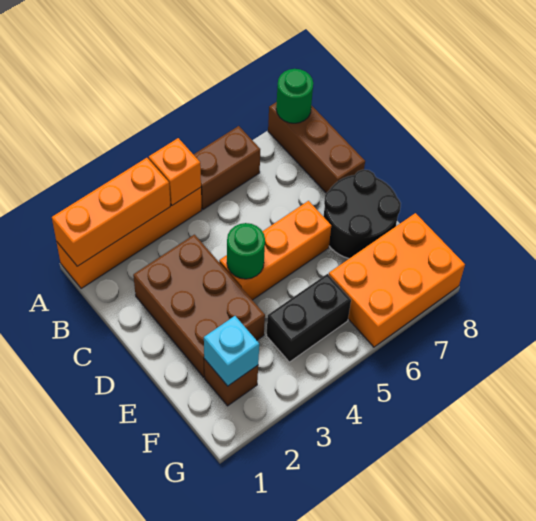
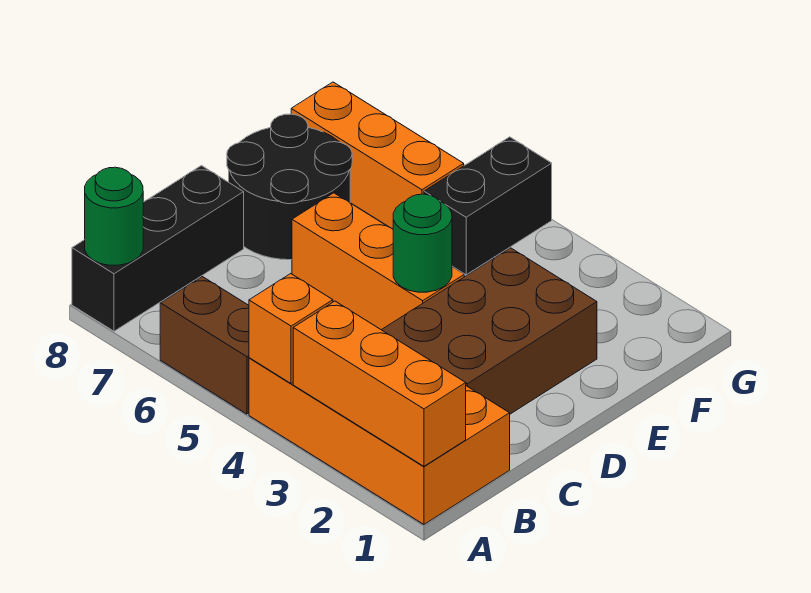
orange brick A1:A4 level 1 -> orange brick A1:B4 level 1
brown brick A8:C8 level 1 -> black brick A8:C8 level 1
brown brick F2 level 1 -> none
cyan brick F2 level 2 -> none
black brick F4:F5 level 1 -> black brick F5:G5 level 1
orange brick F6:G8 level 1 -> orange brick F6:F8 level 1

